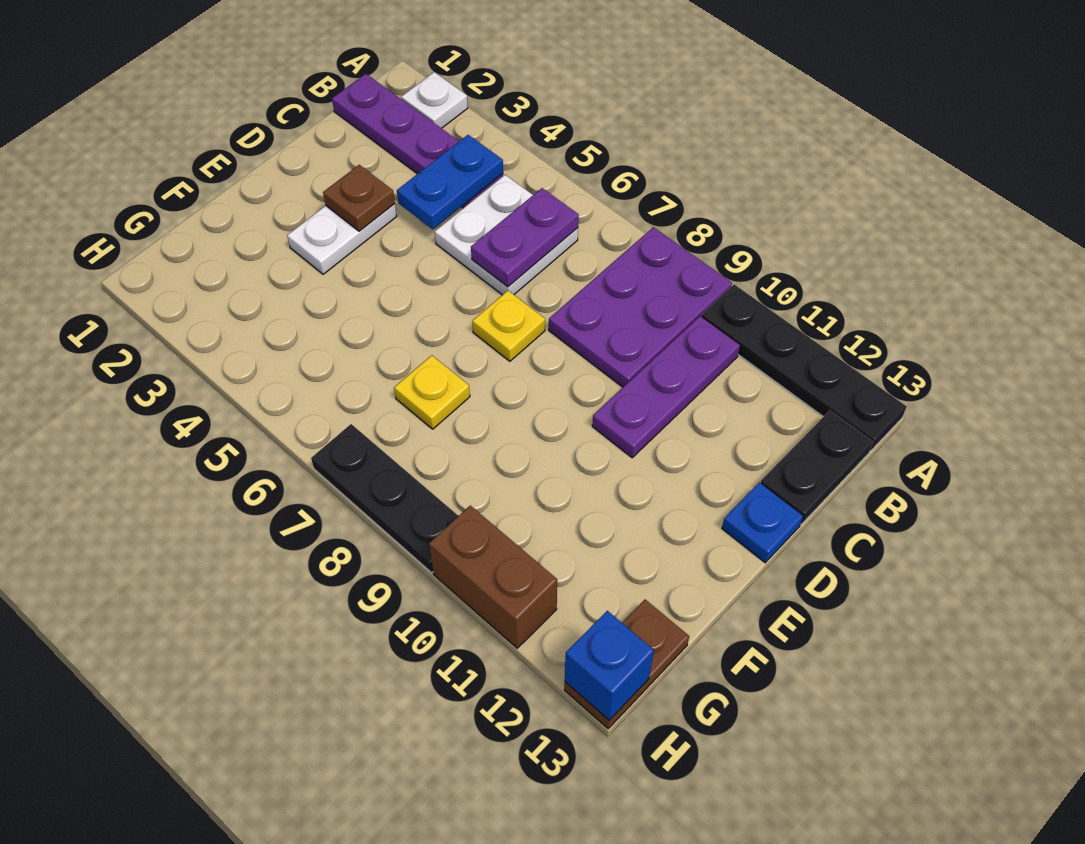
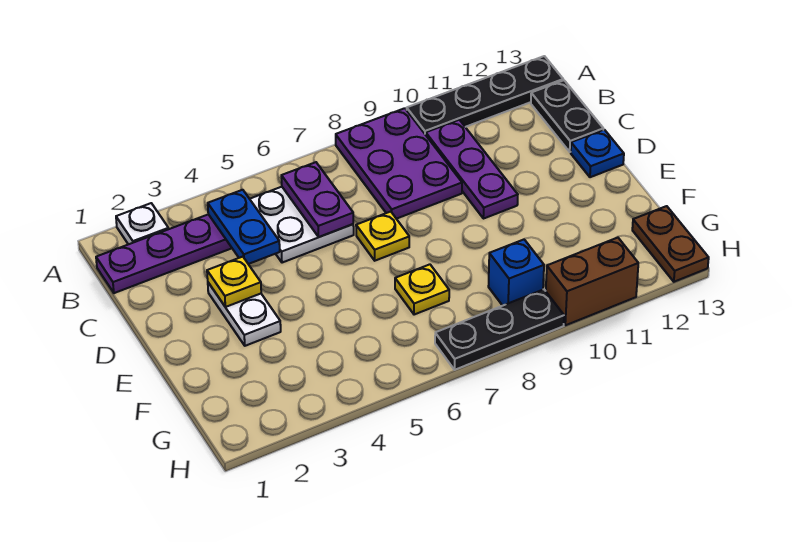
brown plate D3 level 2 -> yellow plate D3 level 2
blue brick H13 level 2 -> blue brick G9 level 1

